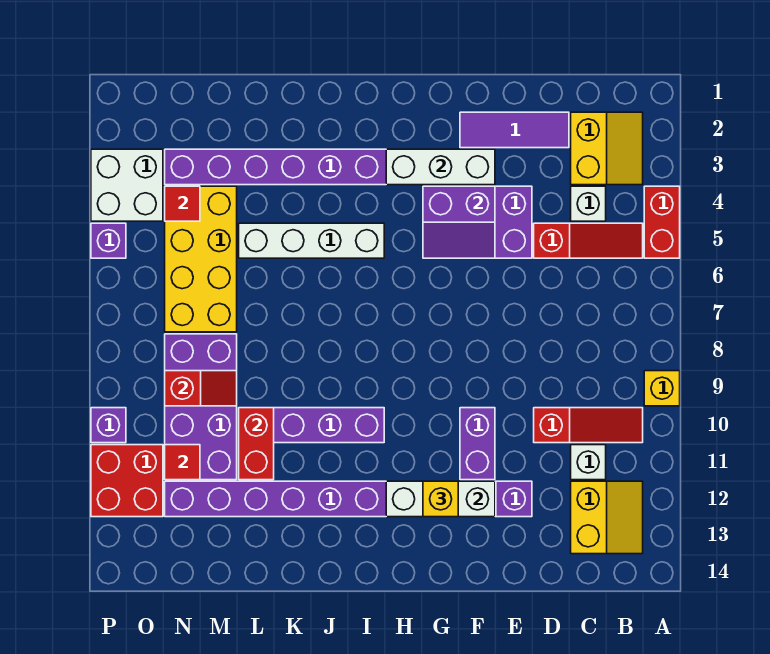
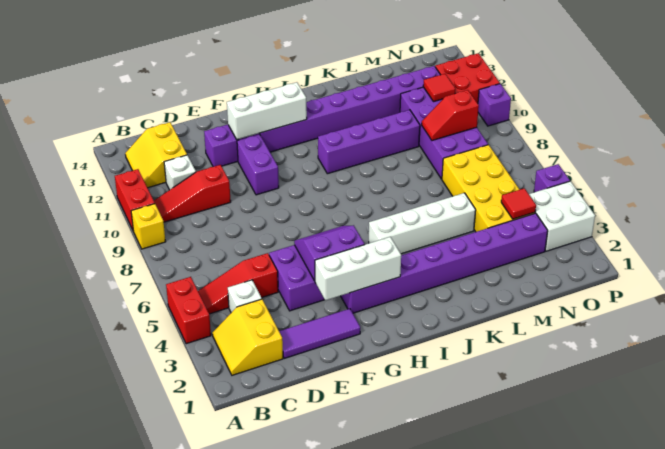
yellow brick G12 level 3 -> none
red brick L10:L11 level 2 -> red brick A10:A11 level 1

